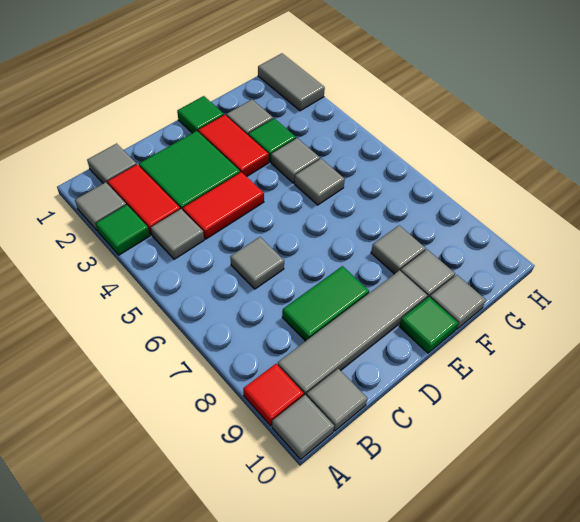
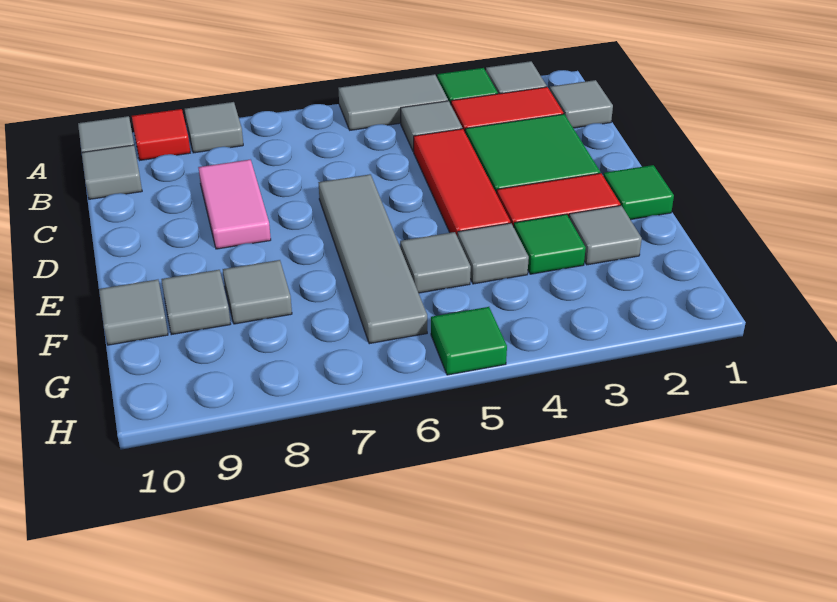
grey tile B9:E9 level 1 -> grey tile D6:G6 level 1
red tile C4:D4 level 1 -> red tile C4:E4 level 1
grey tile C6 level 1 -> grey tile A8 level 1
green tile C8:D8 level 1 -> pink tile C8:D8 level 1
green tile E10 level 1 -> green tile H5 level 1
grey tile H1:H2 level 1 -> grey tile A4:A5 level 1

